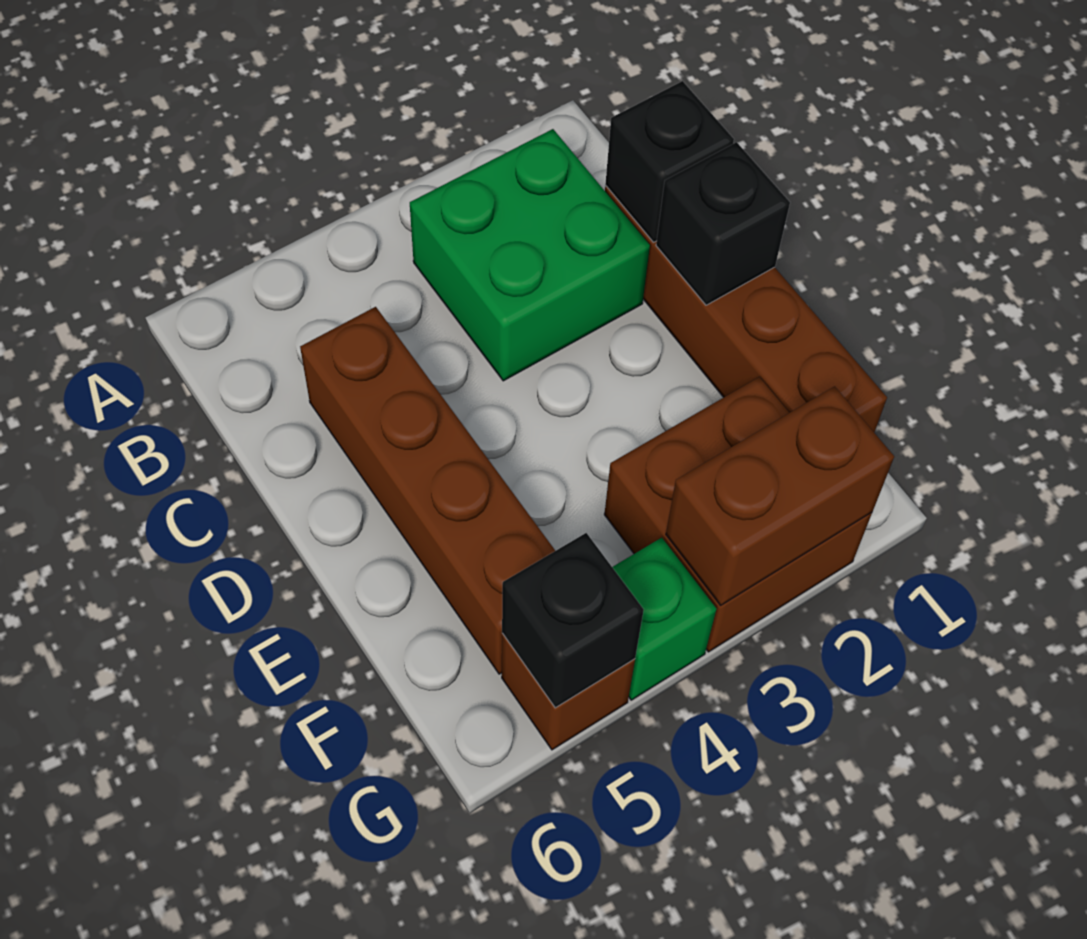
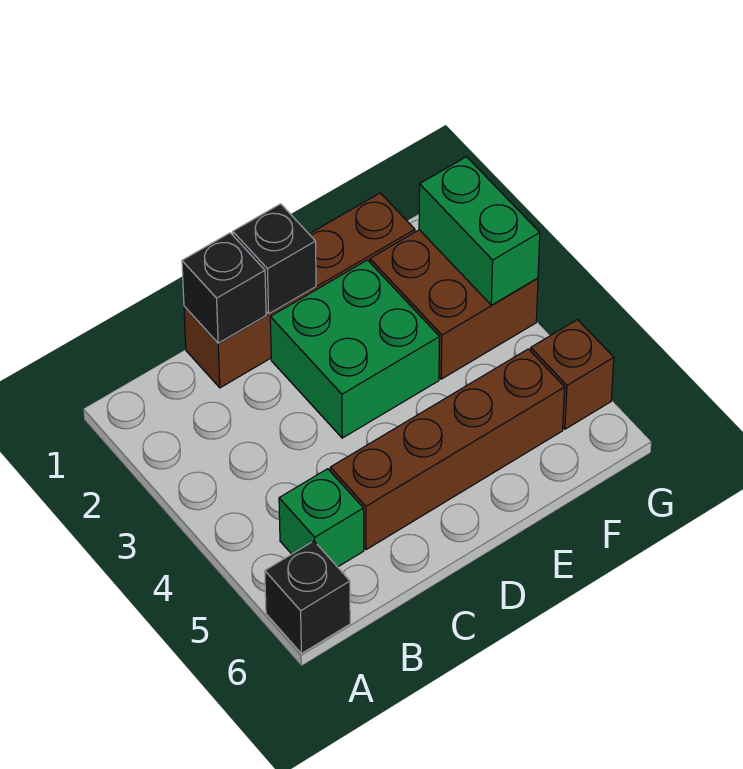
green brick B2:C3 level 1 -> green brick D2:E3 level 1
brown brick G2:G3 level 2 -> green brick G2:G3 level 2
green brick G4 level 1 -> green brick B5 level 1
black brick G5 level 2 -> black brick A6 level 1

